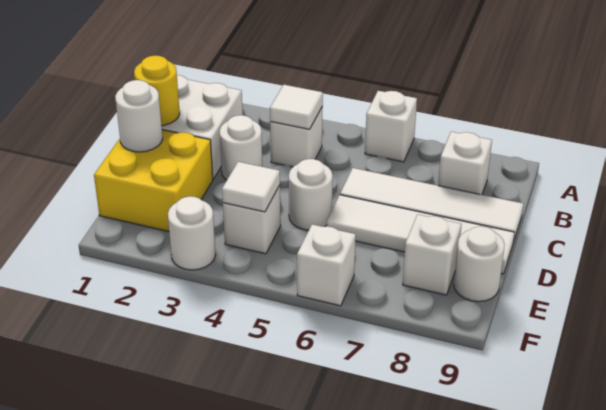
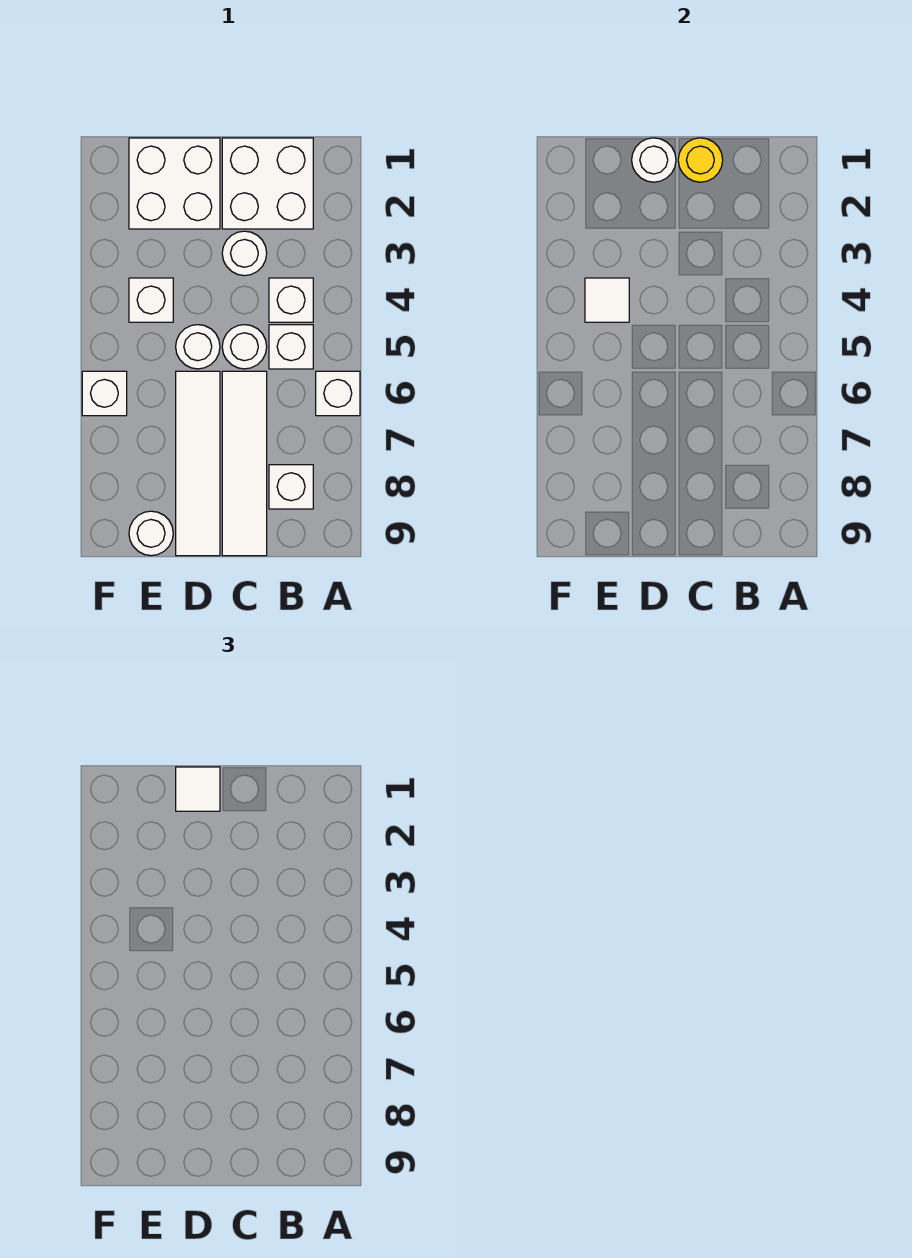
white tile B4 level 2 -> white tile D1 level 3
yellow brick D1:E2 level 1 -> white brick D1:E2 level 1
white brick E8 level 1 -> white brick B5 level 1
white round brick F3 level 1 -> white round brick C5 level 1

